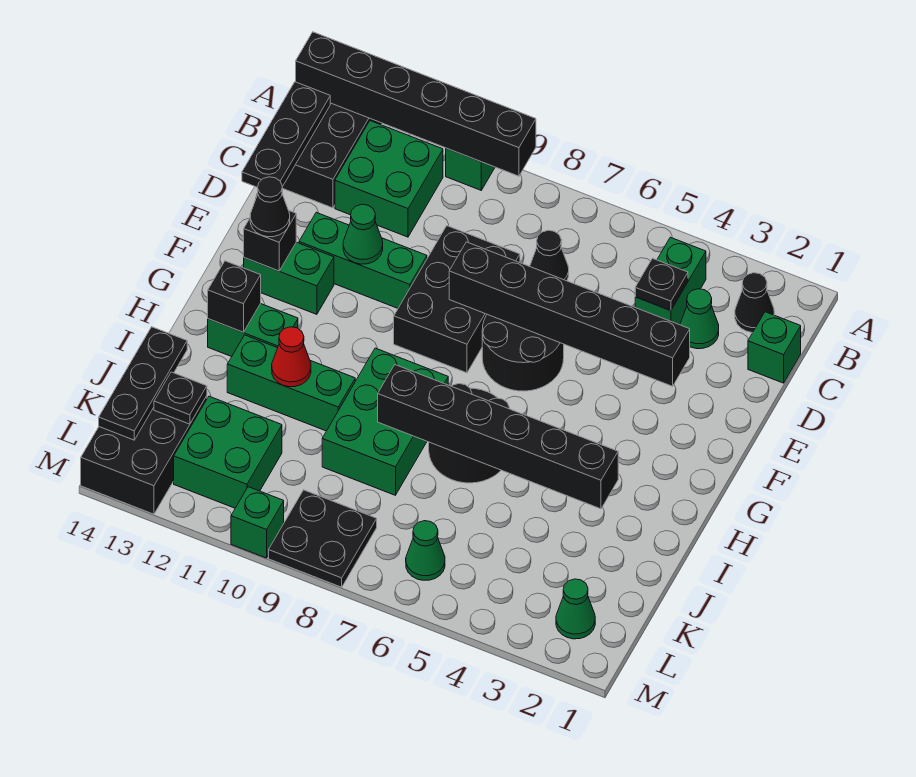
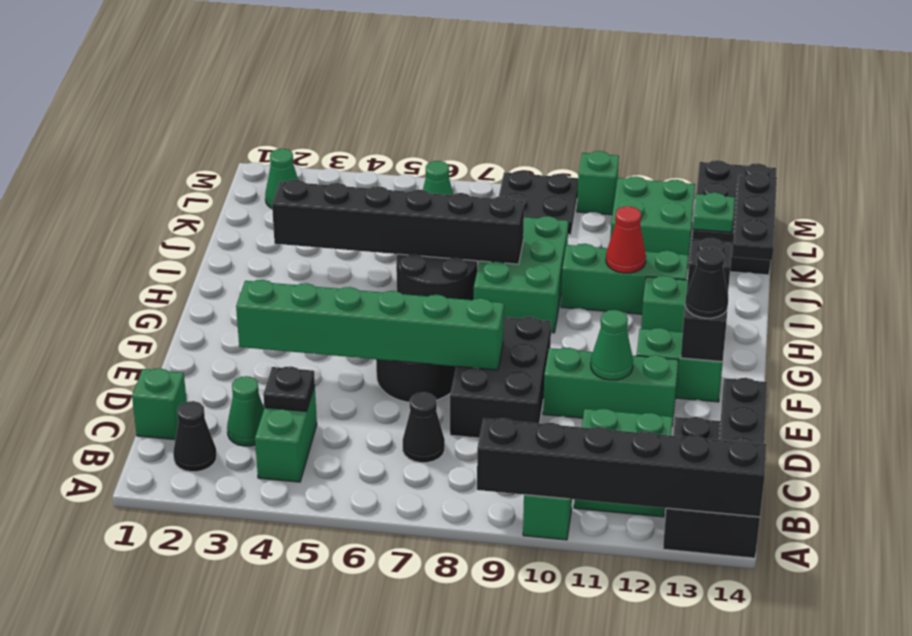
black brick E3:E8 level 2 -> green brick E3:E8 level 2
black plate K13 level 2 -> green plate K13 level 2

